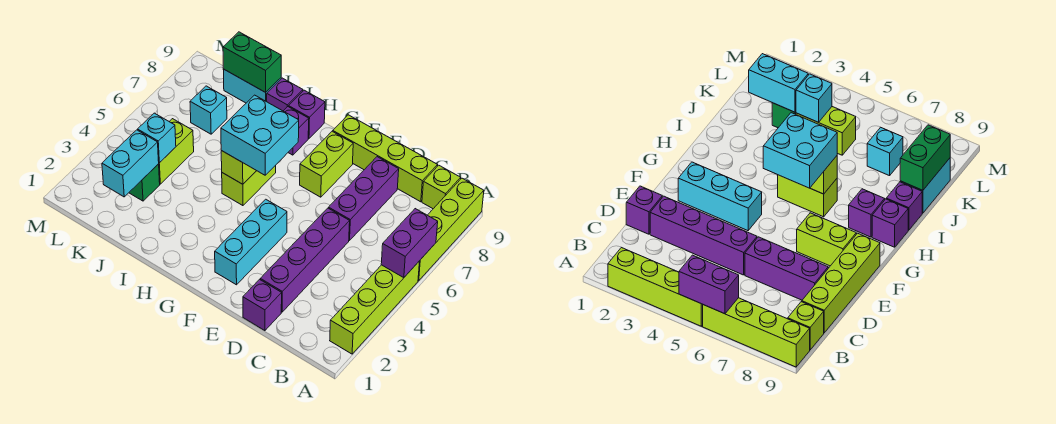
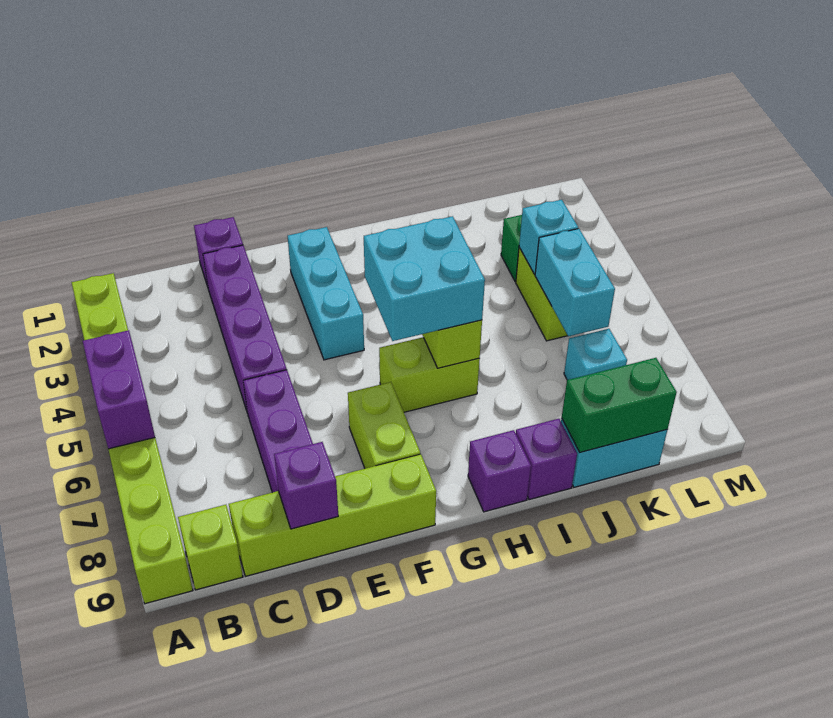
lime brick H5:H6 level 1 -> lime brick G6:H6 level 1
purple brick H8 level 1 -> purple brick D9 level 2
cyan brick K2:K3 level 2 -> cyan brick K5:K6 level 2

